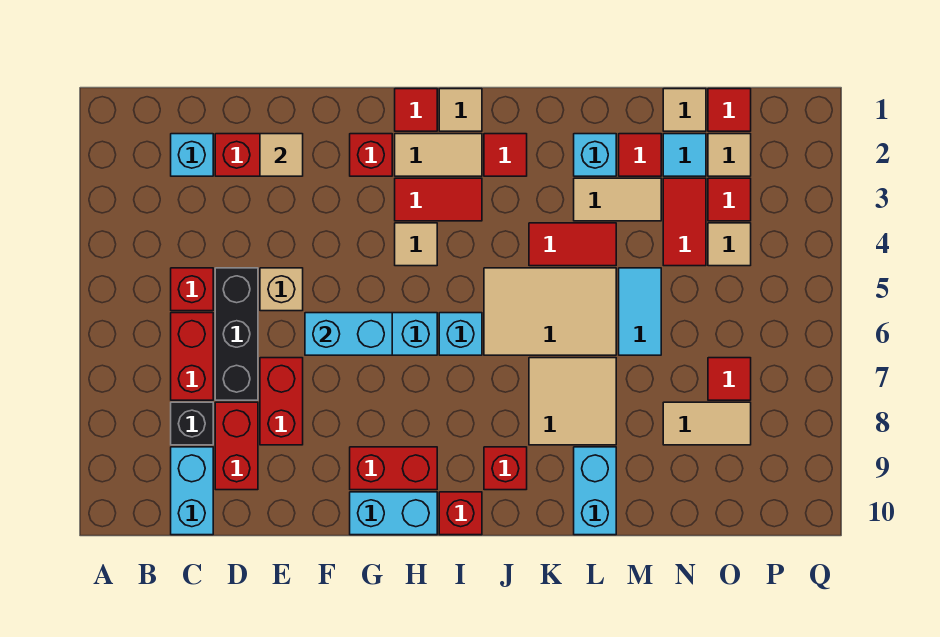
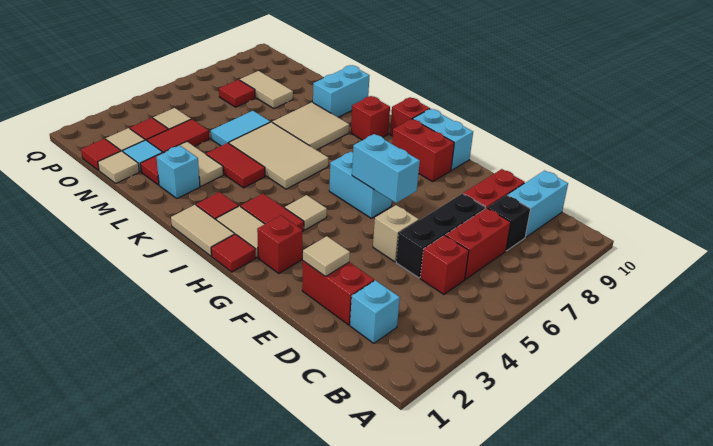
red brick E7:E8 level 1 -> none
tan tile I1 level 1 -> tan tile I1:J1 level 1
cyan brick I6 level 1 -> none

